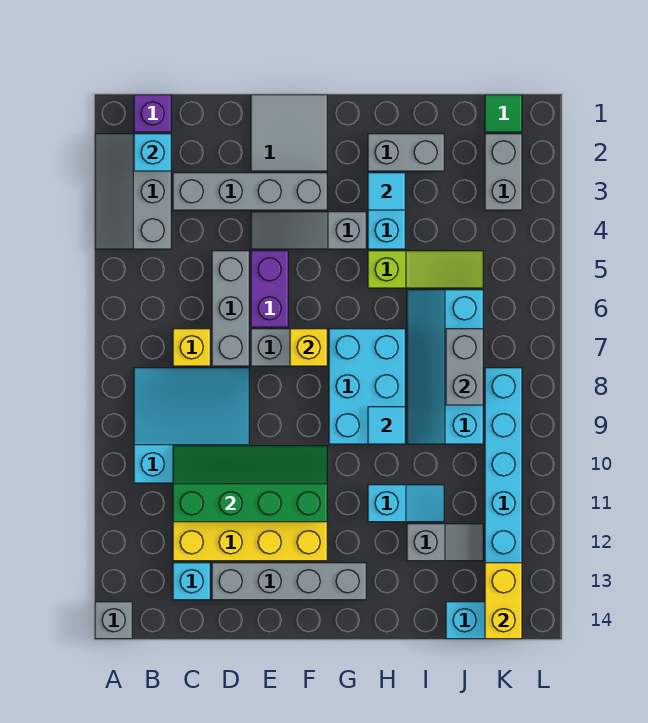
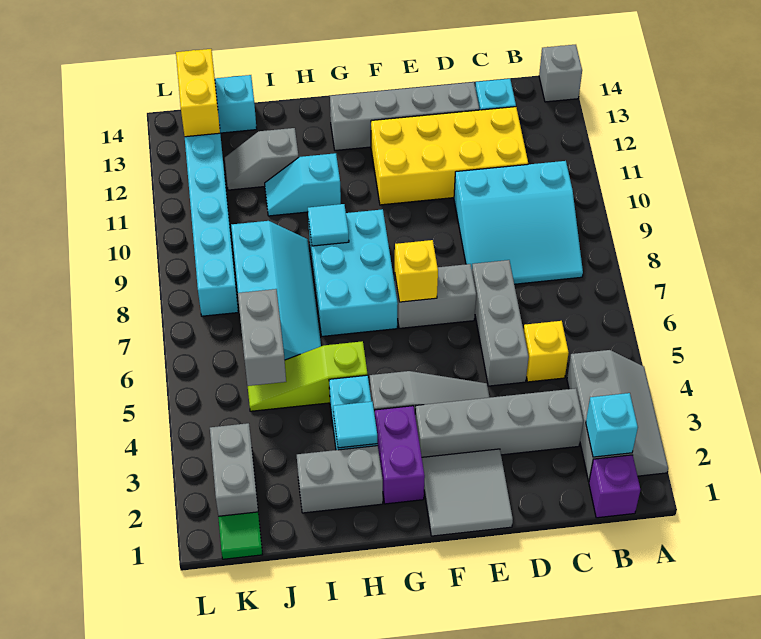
yellow brick C7 level 1 -> yellow brick C5 level 1
green slope C10:F11 level 2 top 11 -> none
purple brick E5:E6 level 1 -> purple brick G2:G3 level 1
grey brick J7:J8 level 2 -> grey brick J5:J6 level 2

